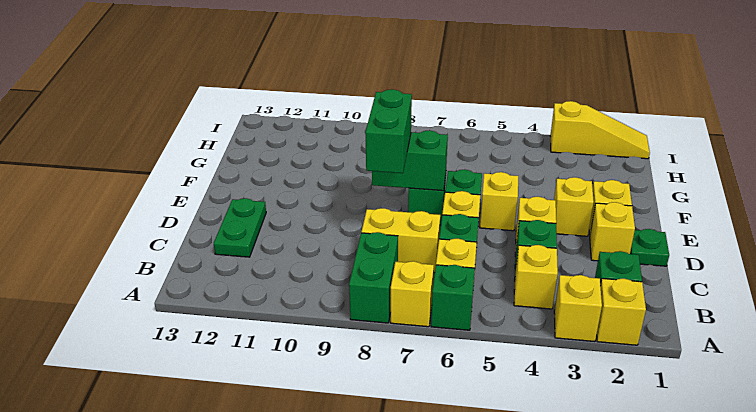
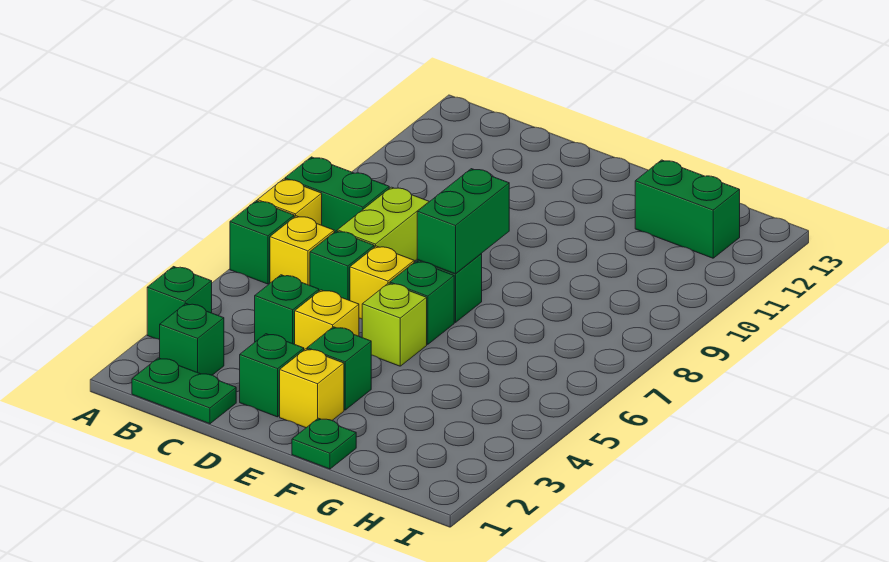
yellow brick A2 level 1 -> none
yellow brick A3 level 1 -> green brick A3 level 1
yellow brick B4 level 1 -> none
yellow brick C7:C8 level 1 -> lime brick C7:C8 level 1
green plate C12:D12 level 1 -> green plate B1:C1 level 1
green plate D1 level 1 -> green plate F1 level 1
yellow brick D2 level 1 -> green brick D2 level 1
green brick D8:E8 level 3 -> green brick G12:H12 level 1
yellow brick E3 level 1 -> green brick E3 level 1
yellow brick E5 level 1 -> lime brick E5 level 1
yellow slope I1:I3 level 1 top 3 -> none

